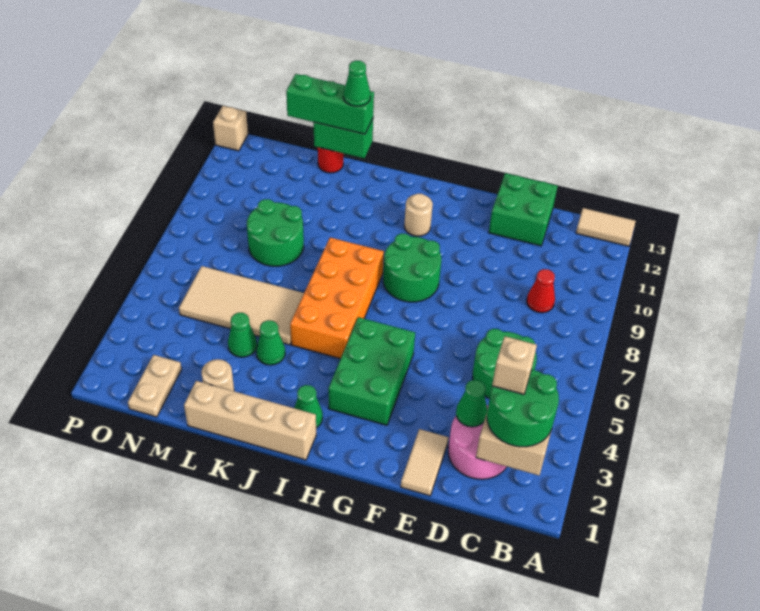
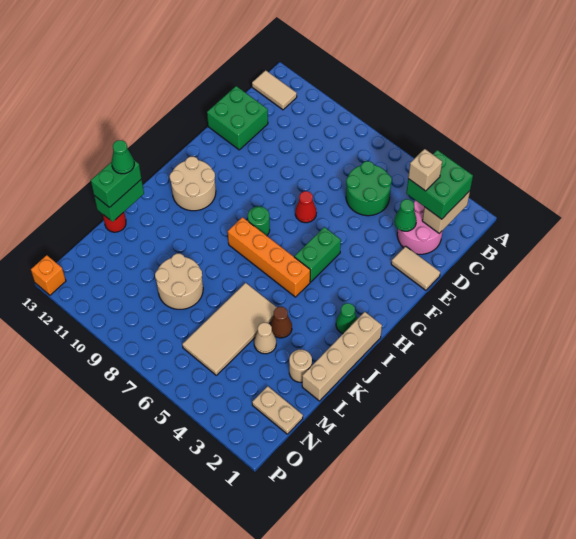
tan tile A13:B13 level 1 -> tan tile B12:B13 level 1
green round brick B2:C3 level 3 -> green brick B2:C3 level 3
red cone C9 level 1 -> red cone F7 level 1
green brick G3:H5 level 1 -> green brick G5:H5 level 1
green round brick G8:H9 level 1 -> green round brick H8 level 1
tan round brick H11 level 1 -> tan round brick H11:I12 level 1
orange brick I5:J8 level 1 -> orange brick I5:I8 level 1
green cone K4 level 1 -> brown cone K4 level 1
green brick K13:M13 level 3 -> green brick K13:L13 level 3
green cone L4 level 1 -> tan cone L4 level 1
green round brick L8:M9 level 1 -> tan round brick L8:M9 level 1
tan brick P13 level 1 -> orange brick P13 level 1

